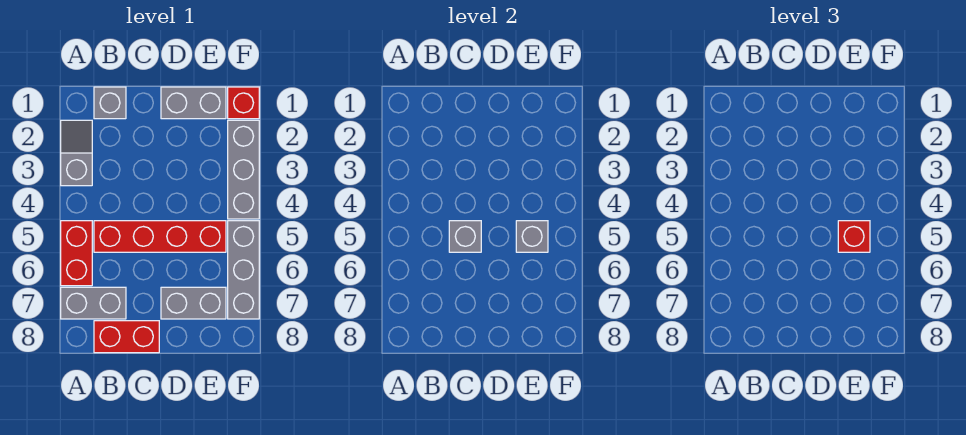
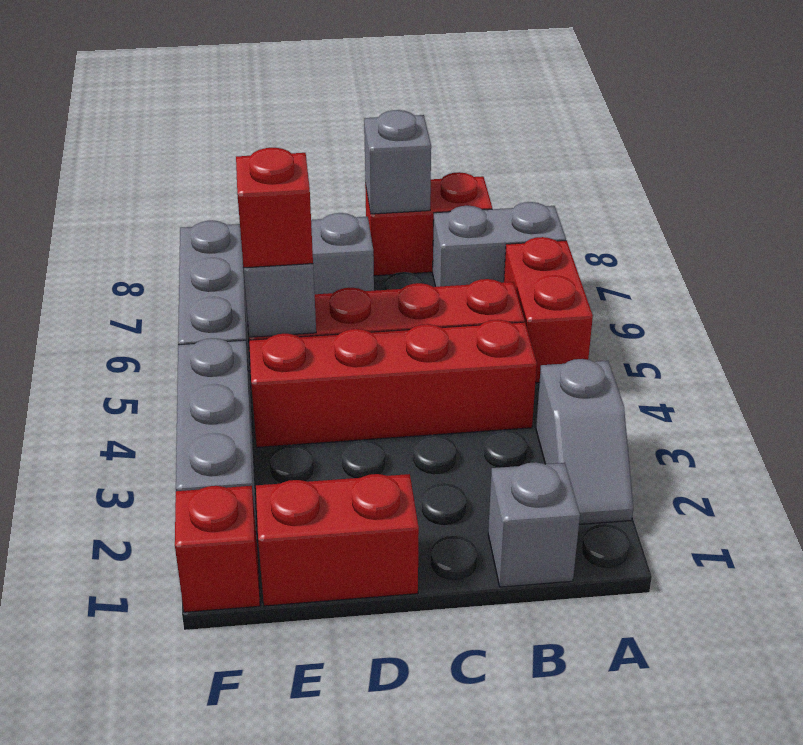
none -> red brick B4:E4 level 1
grey brick C5 level 2 -> grey brick C8 level 2
grey brick D1:E1 level 1 -> red brick D1:E1 level 1

